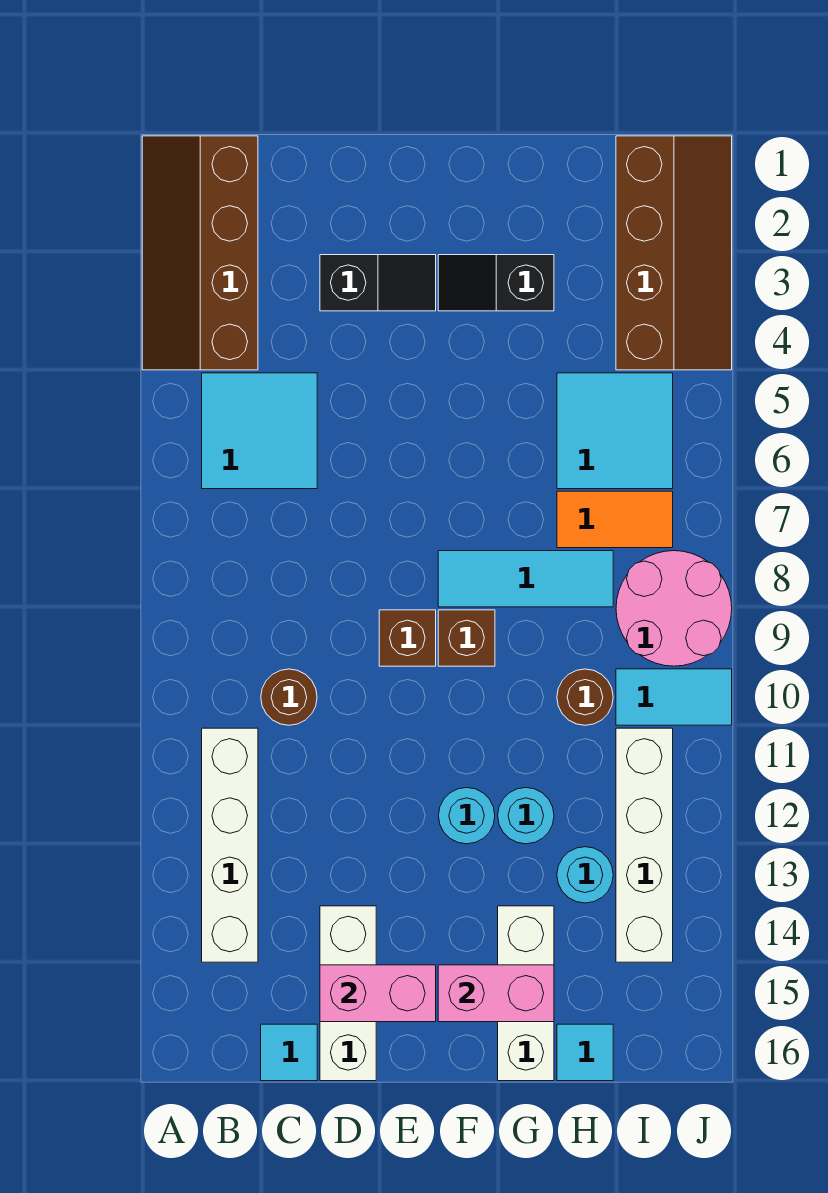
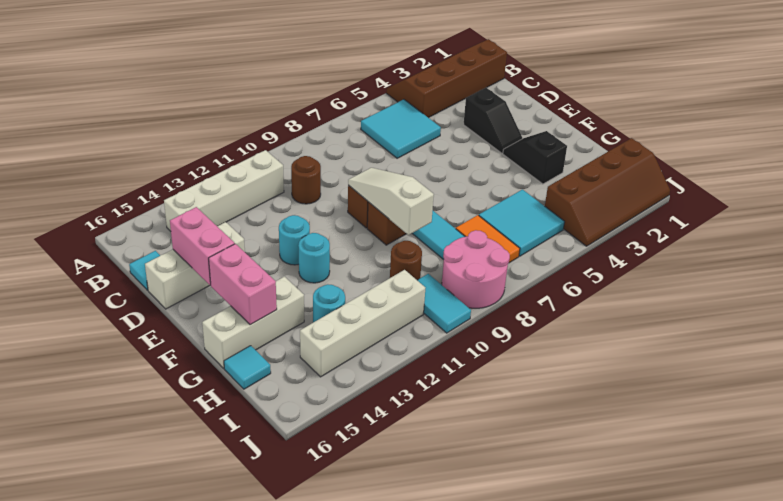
none -> white slope E9:G9 level 2 top G
cyan round brick G12 level 1 -> cyan round brick E12 level 1

